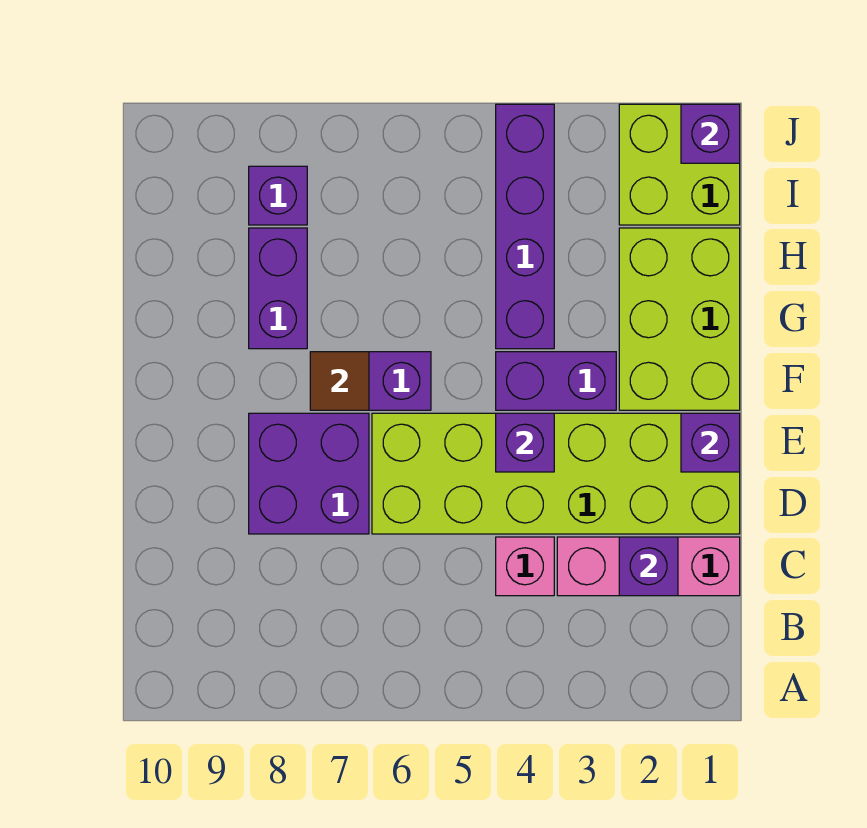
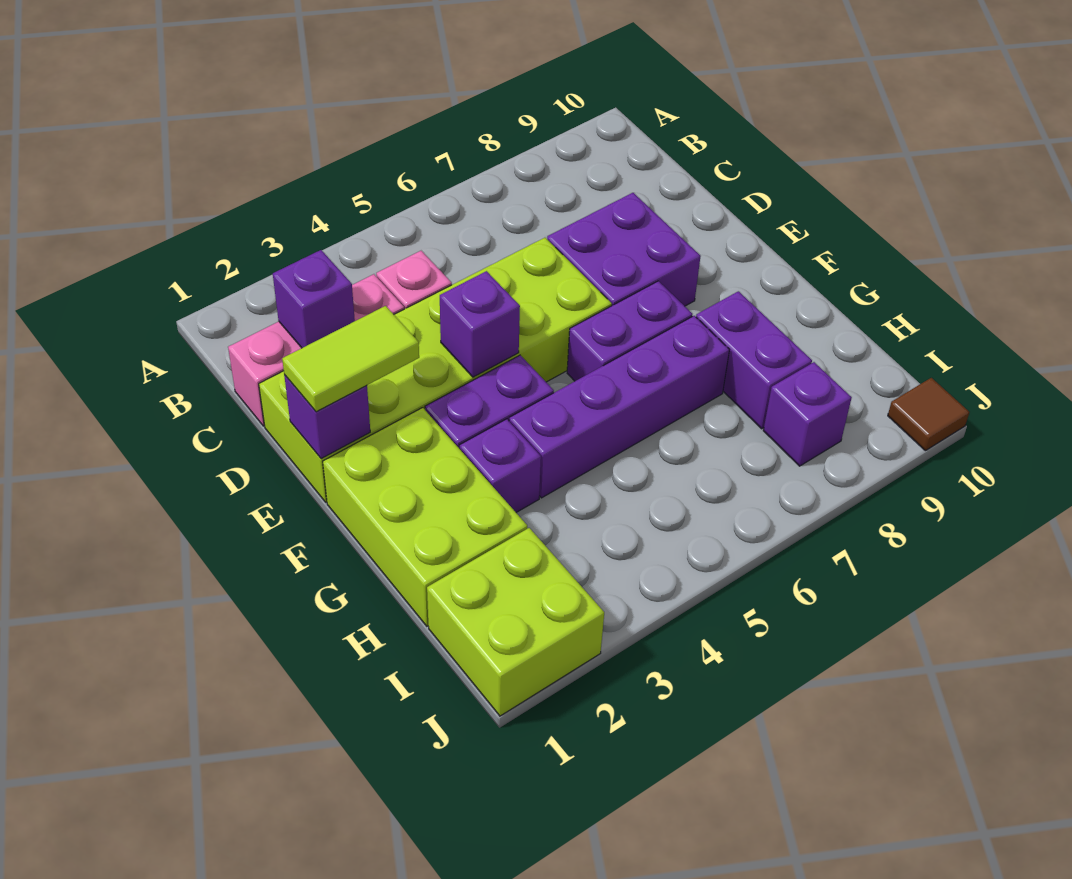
none -> lime tile E1:E2 level 3
brown tile F7 level 2 -> brown tile J10 level 1
purple brick G4:J4 level 1 -> purple brick G4:G7 level 1
purple brick J1 level 2 -> purple brick G3 level 1

